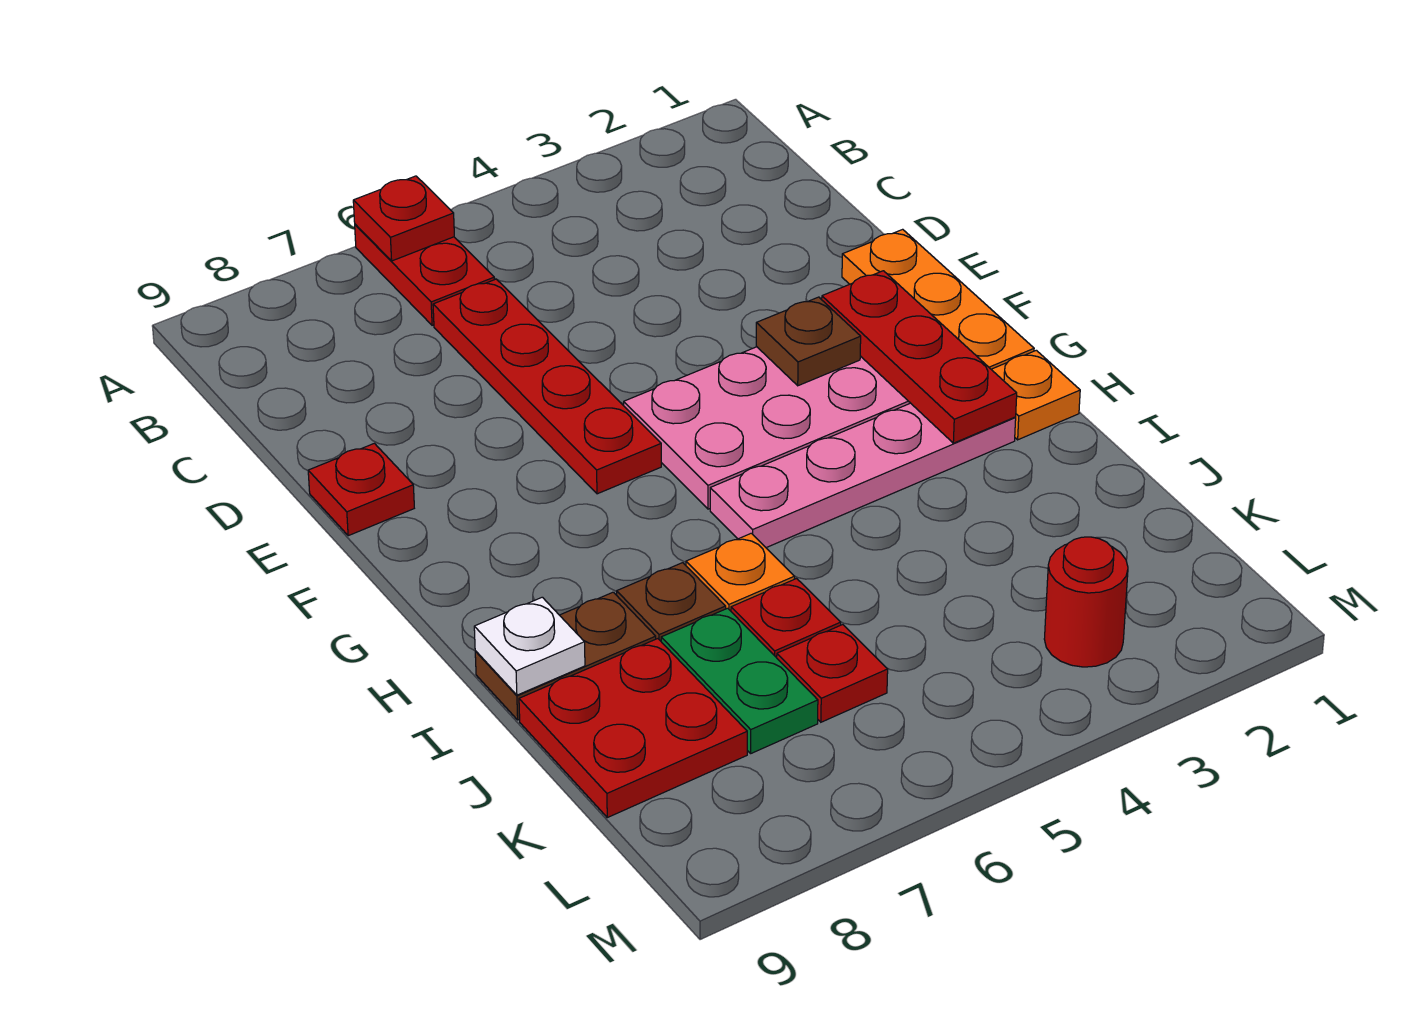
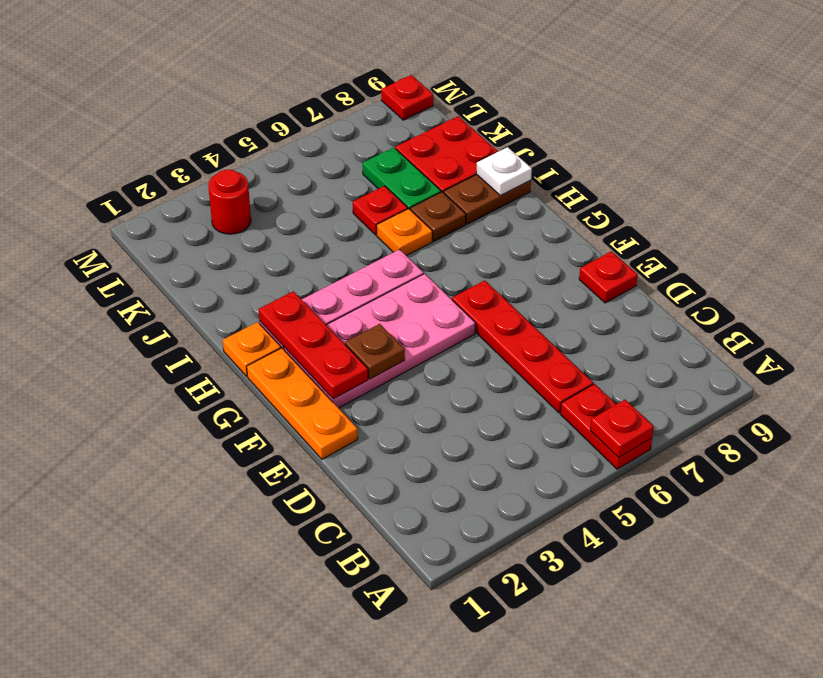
red plate K6 level 1 -> red plate M9 level 1

